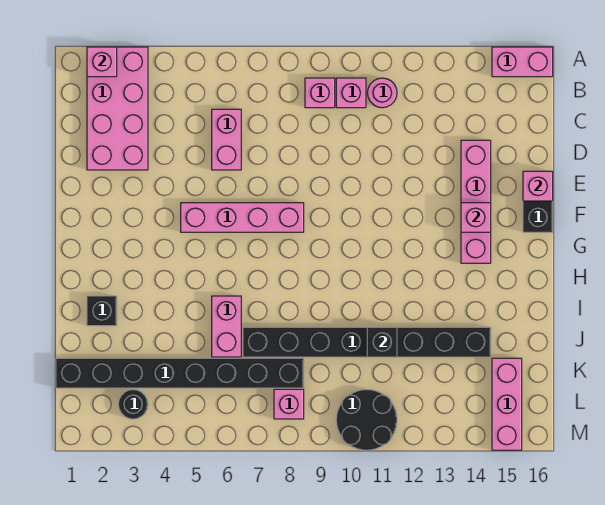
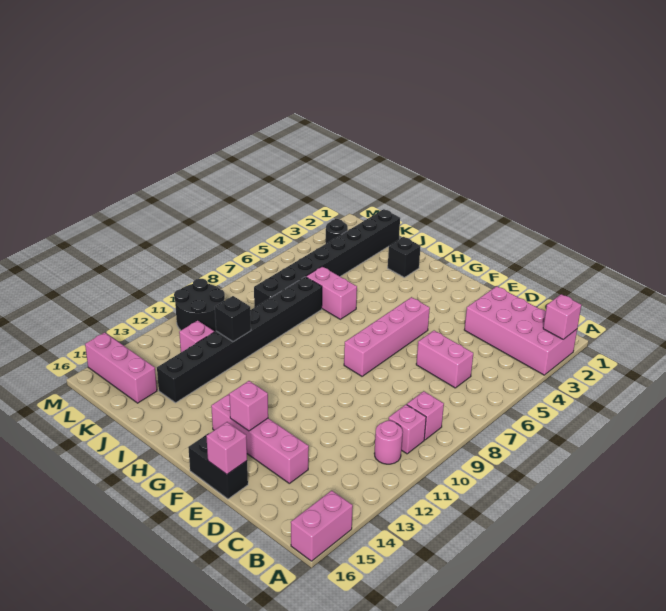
pink brick L8 level 1 -> pink brick K12 level 1

